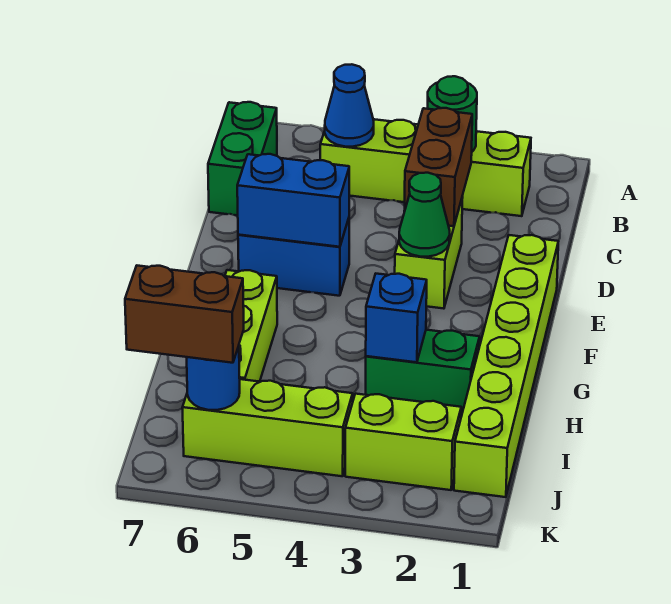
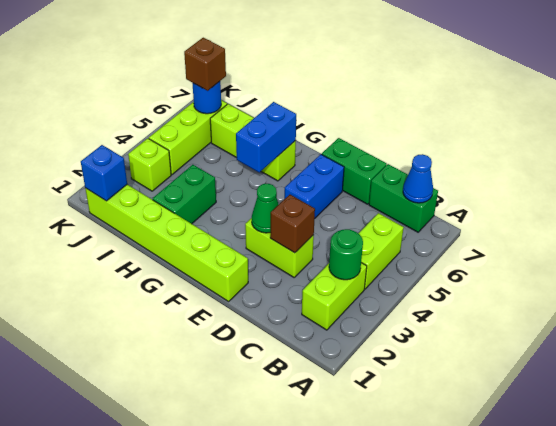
blue cone B5 level 2 -> blue cone B7 level 2
brown brick C3:D3 level 2 -> brown brick D3 level 2
none -> green brick D7:E7 level 1
blue brick E5:E6 level 2 -> blue brick G5:G6 level 2
blue brick H3 level 2 -> blue brick J1 level 2
lime brick J2:J3 level 1 -> lime brick J3 level 1
brown brick J6:J7 level 3 -> brown brick J6 level 3

